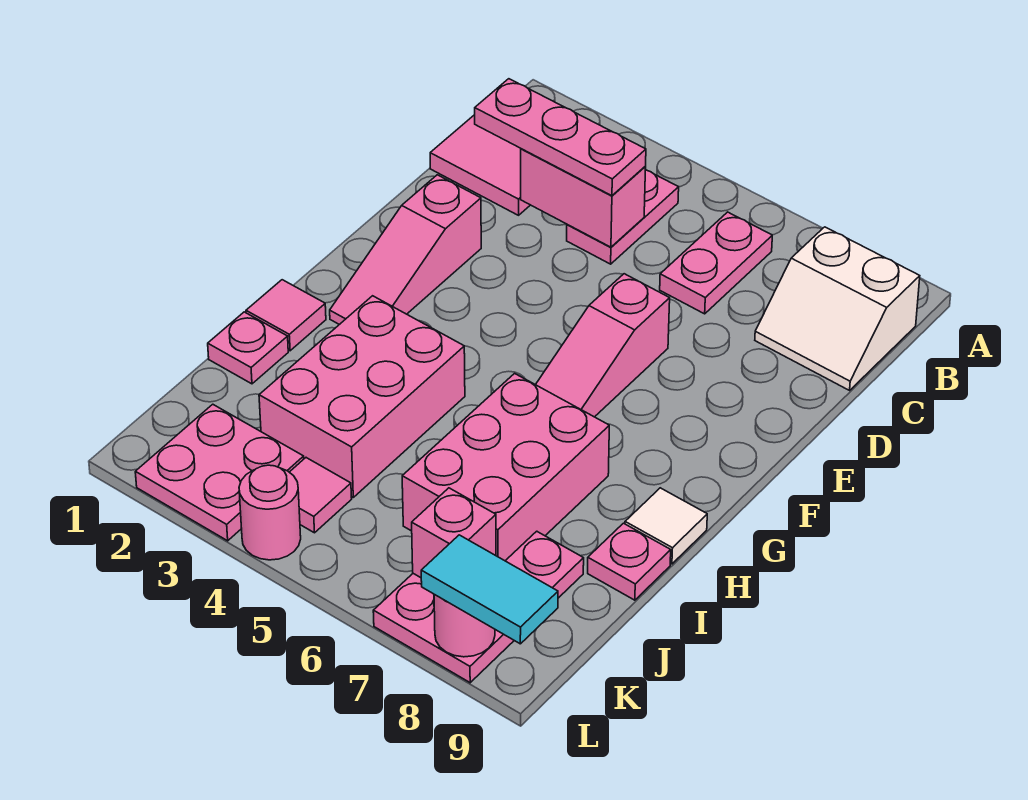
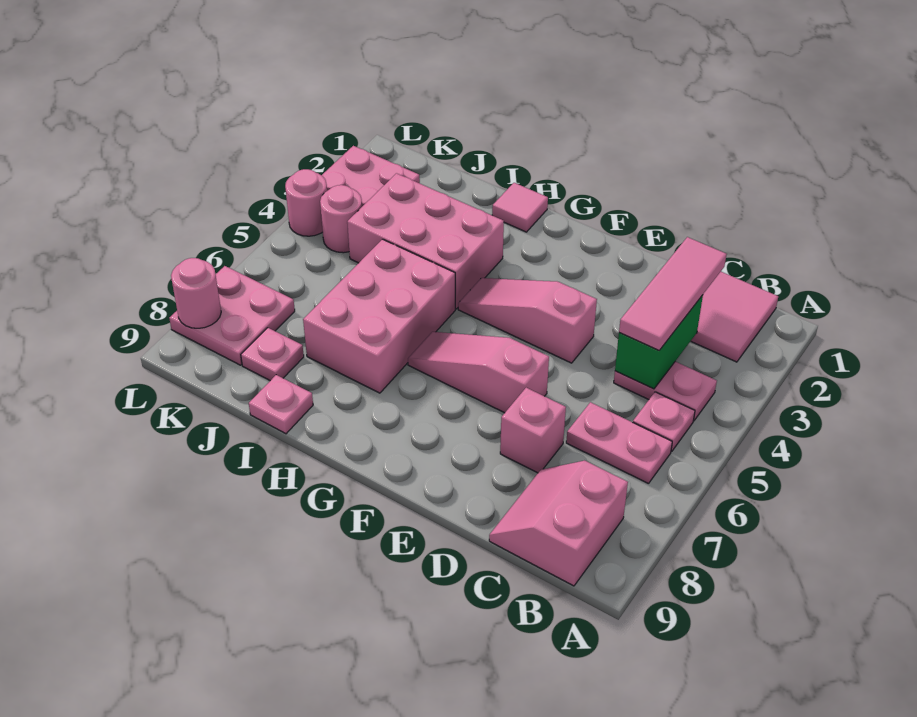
white slope B8:C9 level 1 top B -> pink slope B8:C9 level 1 top B
pink plate C2:C4 level 3 -> pink tile C2:C4 level 3
pink brick C3:C4 level 2 -> green brick C3:C4 level 2
pink slope E2:G2 level 1 top E -> pink slope E4:G4 level 1 top E
pink brick H6:J7 level 1 -> pink brick H5:I7 level 1
white tile H9 level 1 -> none
pink plate I1 level 1 -> pink plate B5 level 1
pink tile K4 level 1 -> pink round brick K4 level 1
pink brick K7 level 2 -> pink brick D7 level 1
cyan tile L8:L9 level 3 -> none

